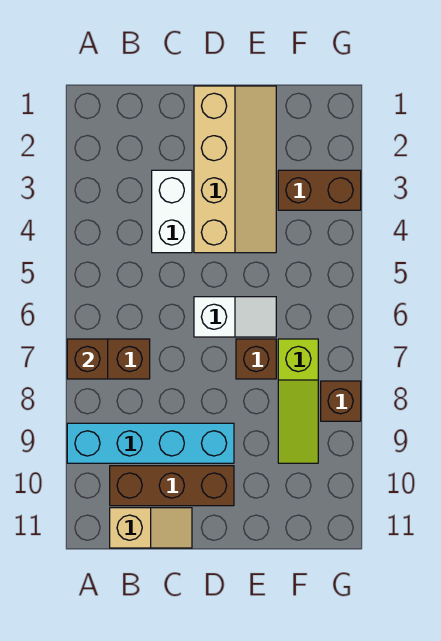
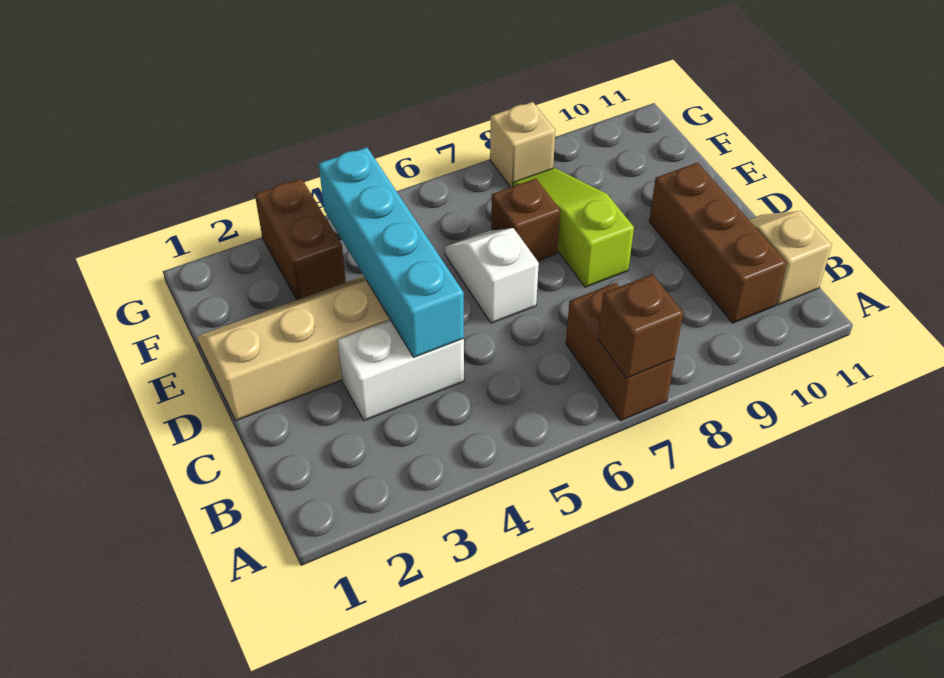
cyan brick A9:D9 level 1 -> cyan brick C4:F4 level 2
lime slope F7:F9 level 1 top 7 -> lime slope D8:F8 level 1 top D
brown brick G8 level 1 -> tan brick G8 level 1

